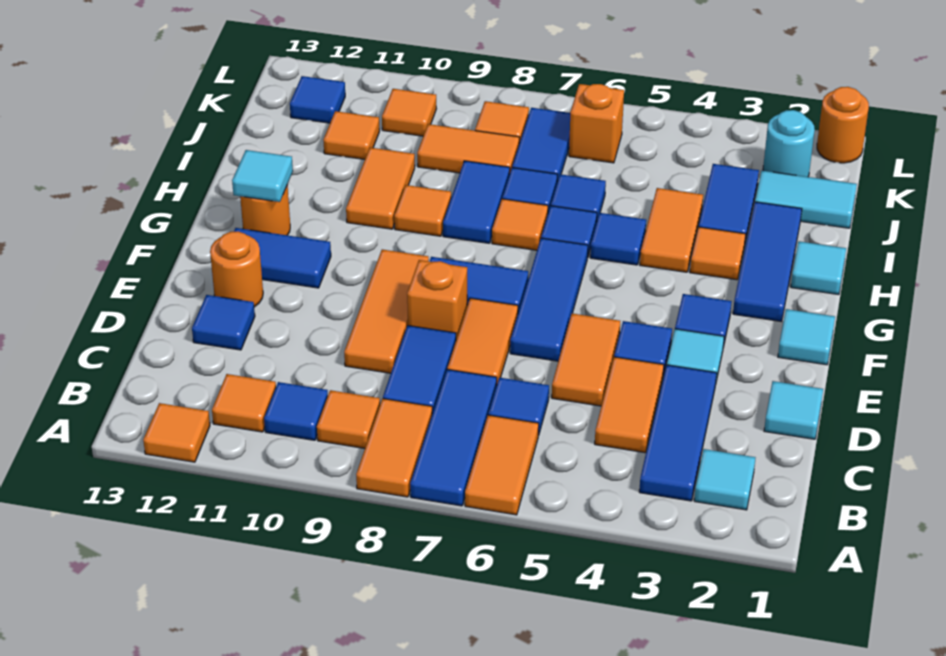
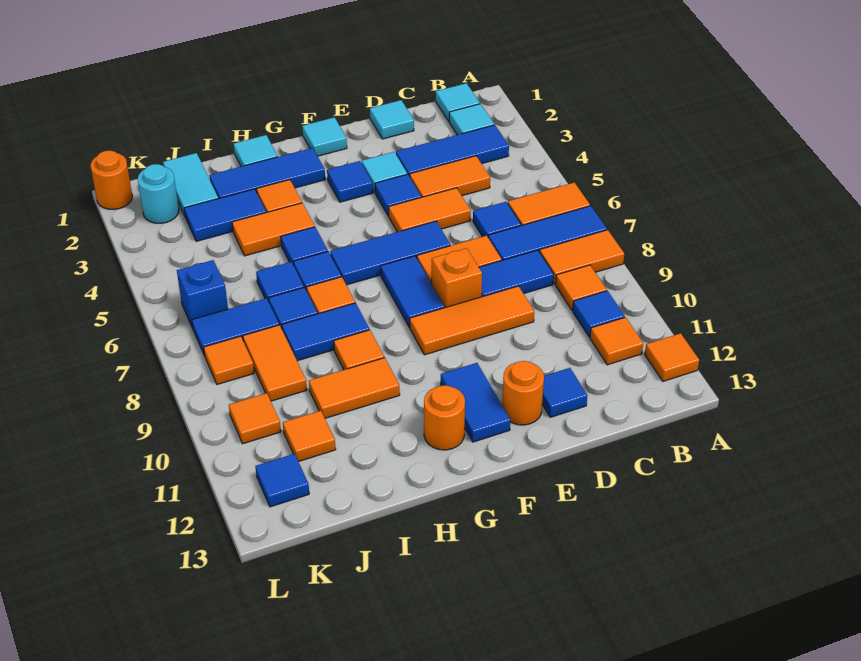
cyan tile G12 level 2 -> cyan tile B1 level 1
orange brick K6 level 1 -> blue brick K6 level 1

